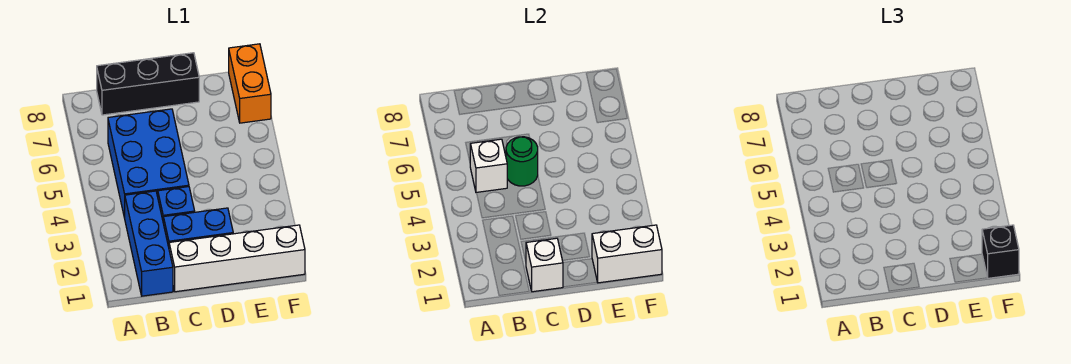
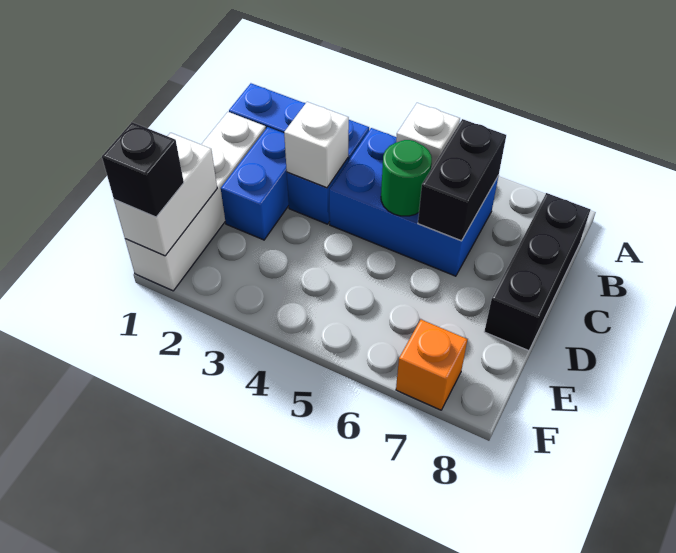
none -> black brick B6:C6 level 2
white brick C1 level 2 -> white brick C3 level 2
orange brick F7:F8 level 1 -> orange brick F7 level 1

